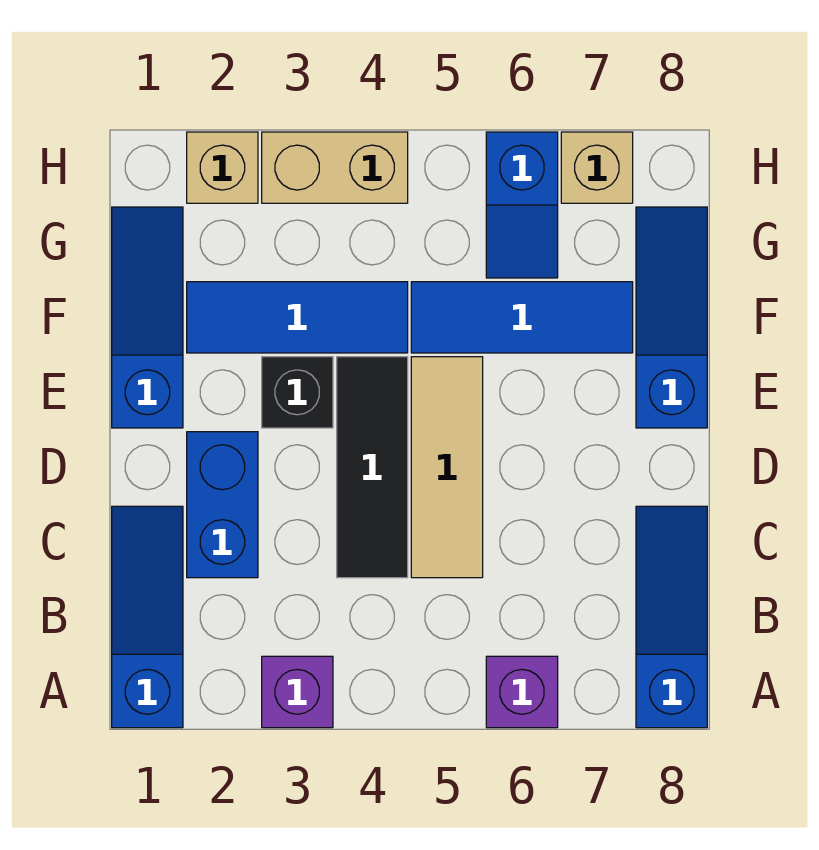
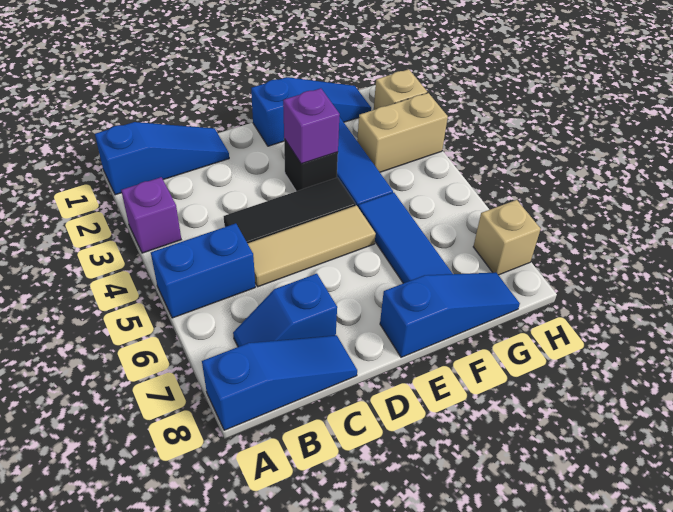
purple brick A6 level 1 -> purple brick E3 level 2
blue brick C2:D2 level 1 -> blue brick A5:B5 level 1
blue slope G6:H6 level 1 top H -> blue slope B7:C7 level 1 top C
tan brick H3:H4 level 1 -> tan brick G3:H3 level 1

